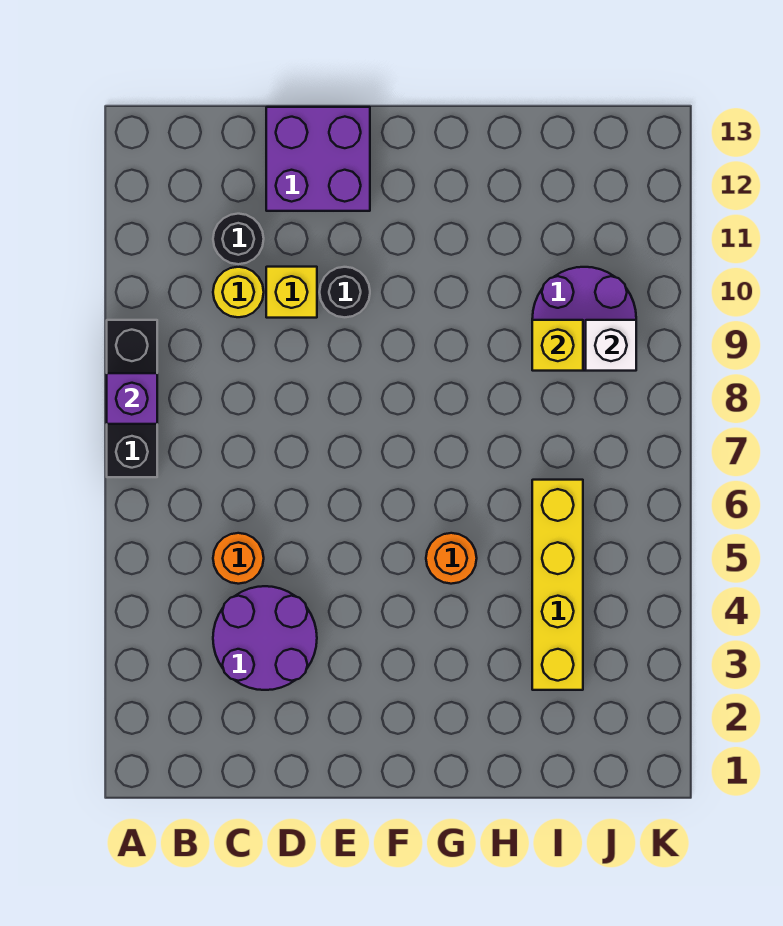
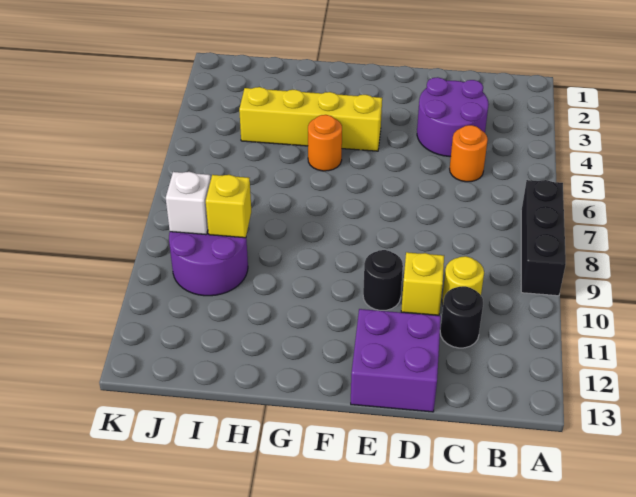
purple brick A8 level 2 -> none
yellow brick I3:I6 level 1 -> yellow brick F4:I4 level 1

